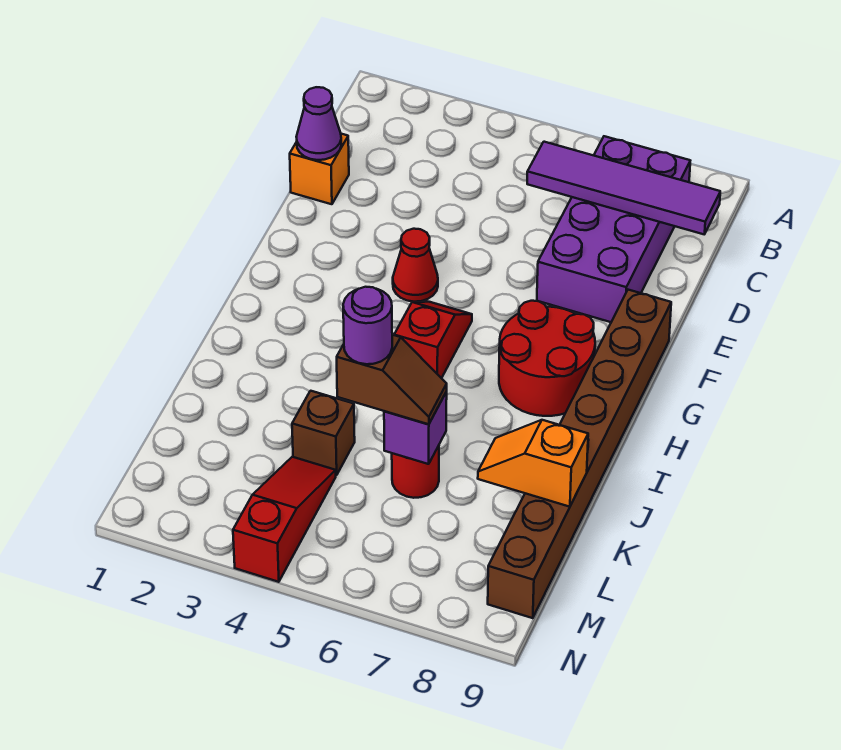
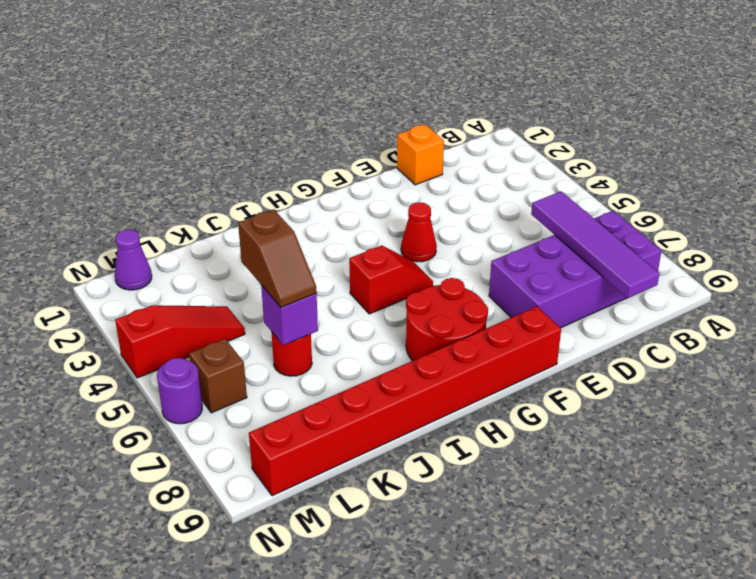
purple cone D1 level 2 -> purple cone M1 level 1
brown brick F9:M9 level 1 -> red brick F9:M9 level 1
brown brick K4 level 1 -> brown brick M6 level 1
purple round brick K5 level 4 -> purple round brick N6 level 1
orange slope K8:K9 level 2 top 9 -> none

